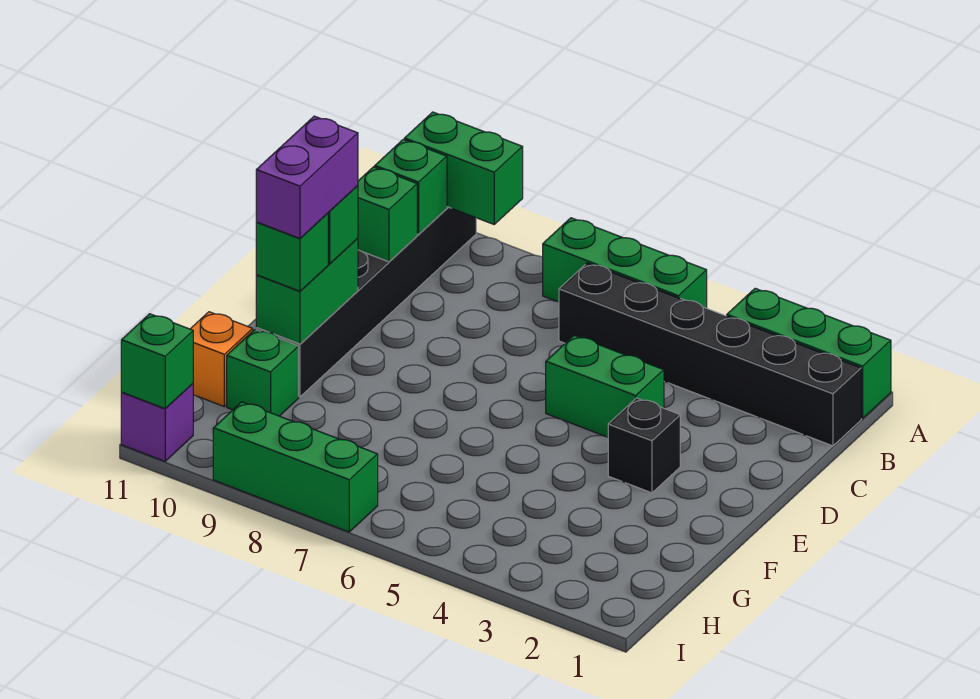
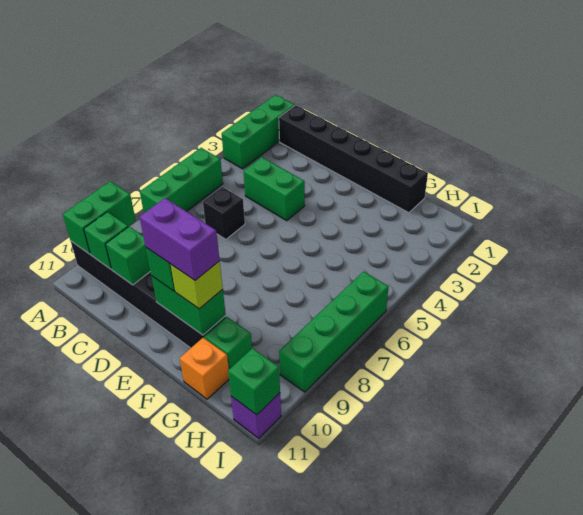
black brick B1:B6 level 1 -> black brick B1:G1 level 1
green brick D4:D5 level 1 -> green brick C4:D4 level 1
black brick E3 level 1 -> black brick C6 level 1
green brick F10 level 3 -> lime brick F10 level 3
green brick I7:I9 level 1 -> green brick I6:I9 level 1

